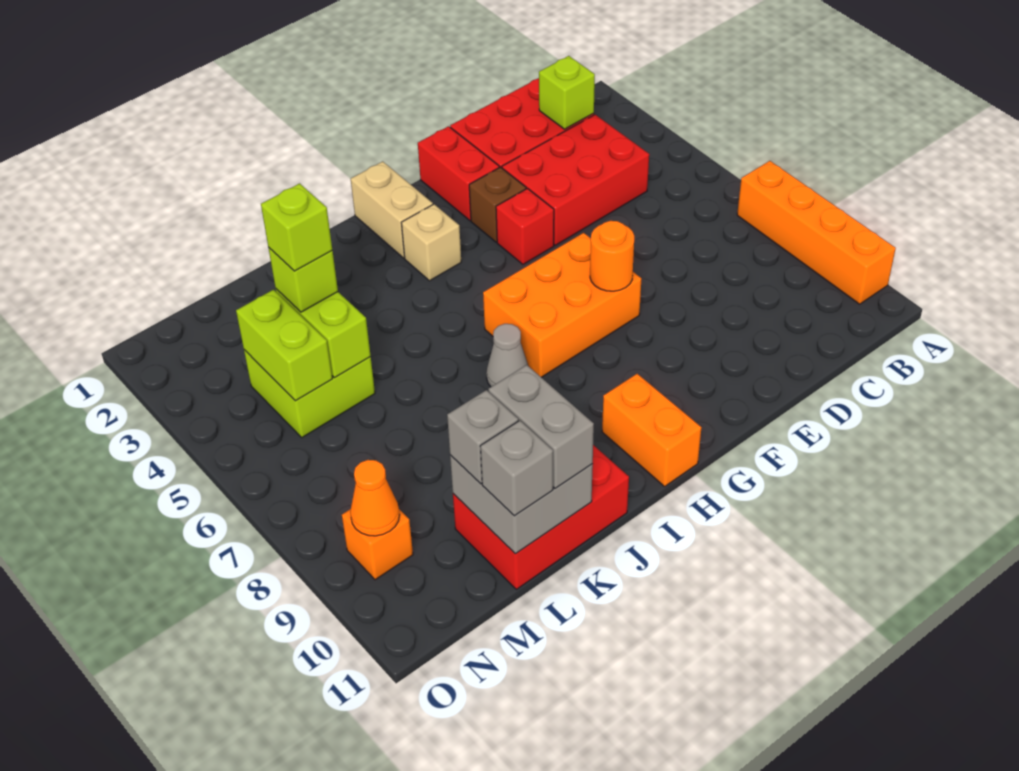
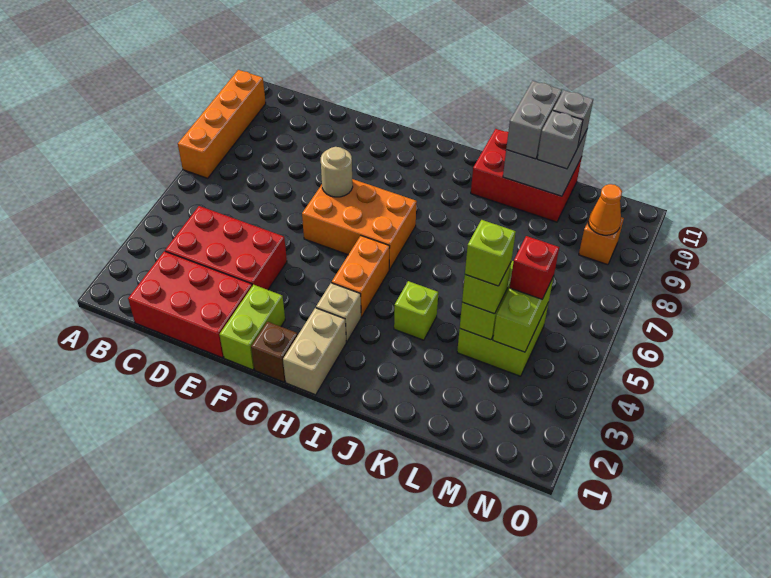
lime brick C2 level 2 -> lime brick J4 level 1
red brick F1:F2 level 1 -> lime brick F1:F2 level 1
brown brick F3 level 1 -> brown brick G1 level 1
red brick F4 level 1 -> red brick M5 level 3
orange round brick F7 level 2 -> tan round brick F7 level 2
orange brick H10:H11 level 1 -> orange brick H4:H5 level 1
grey cone I7 level 1 -> none

